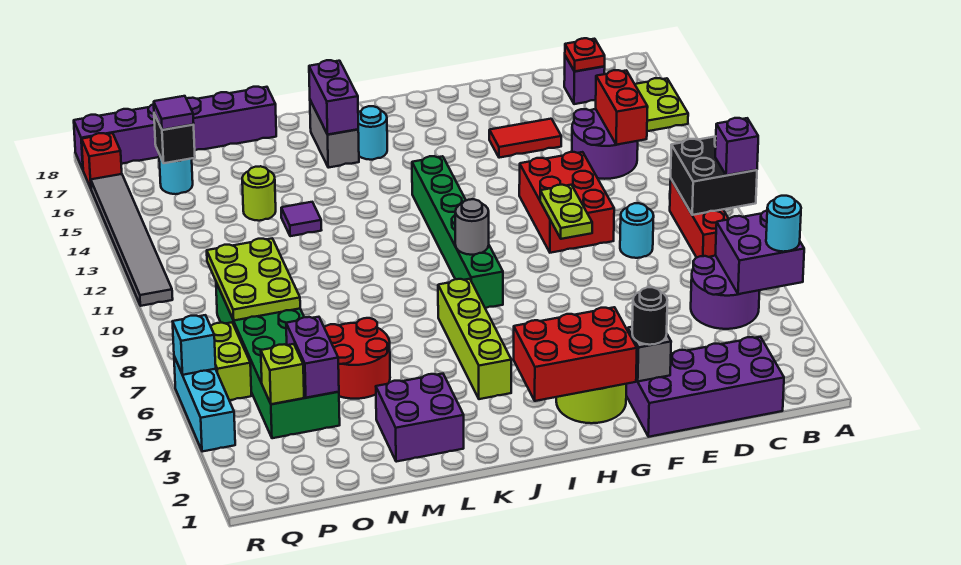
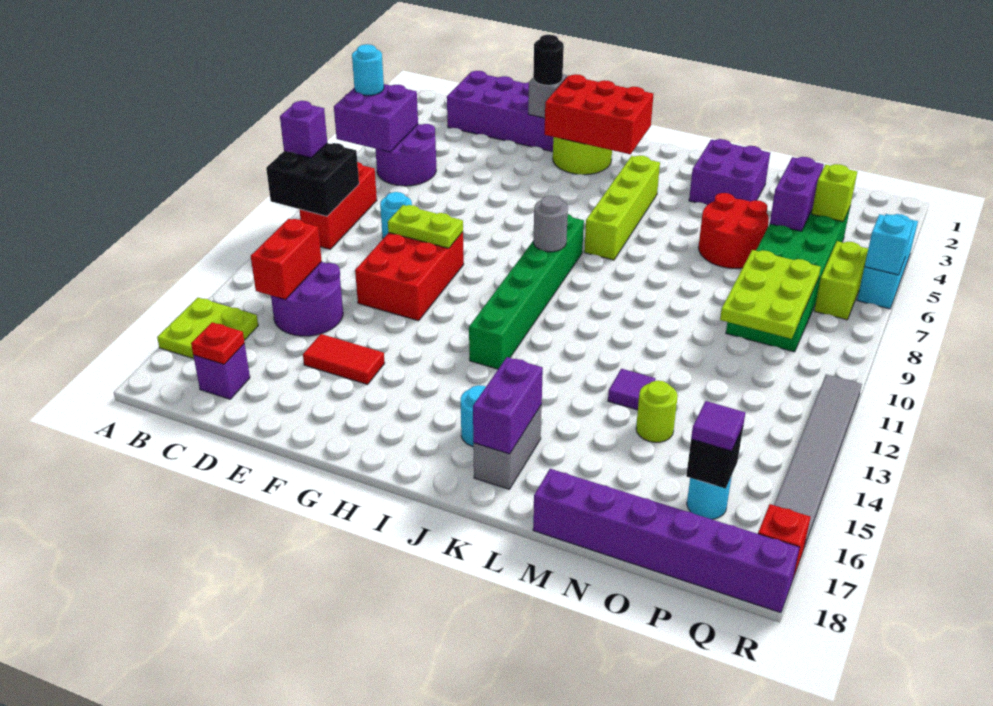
lime plate F9:F10 level 2 -> lime plate E10:F10 level 2

